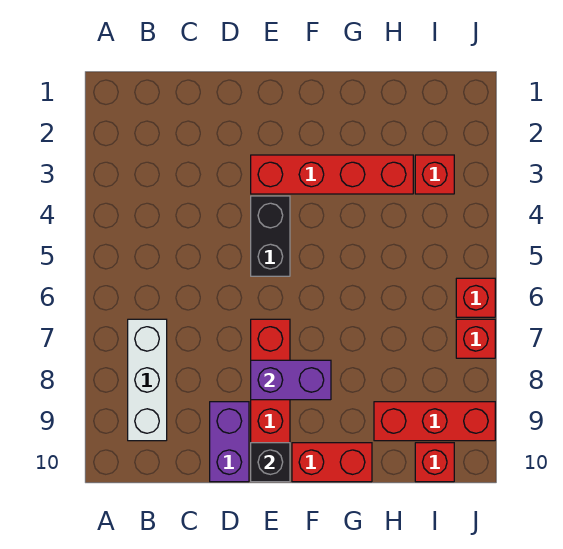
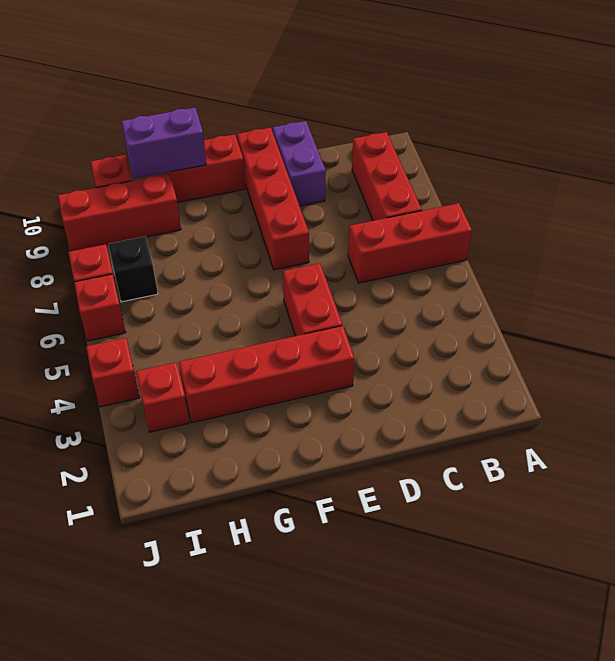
none -> red brick A6:C6 level 1
white brick B7:B9 level 1 -> red brick B7:B9 level 1
black brick E4:E5 level 1 -> red brick E4:E5 level 1
purple brick E8:F8 level 2 -> purple brick G10:H10 level 2
black brick E10 level 2 -> black brick I7 level 1
none -> red brick J4 level 1

